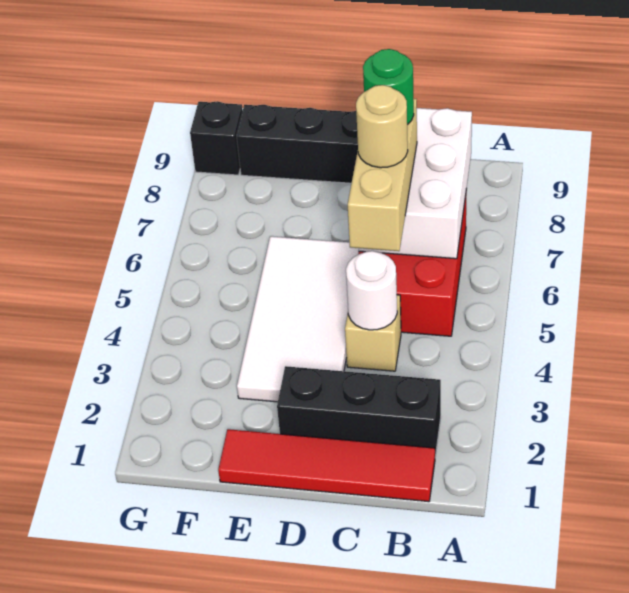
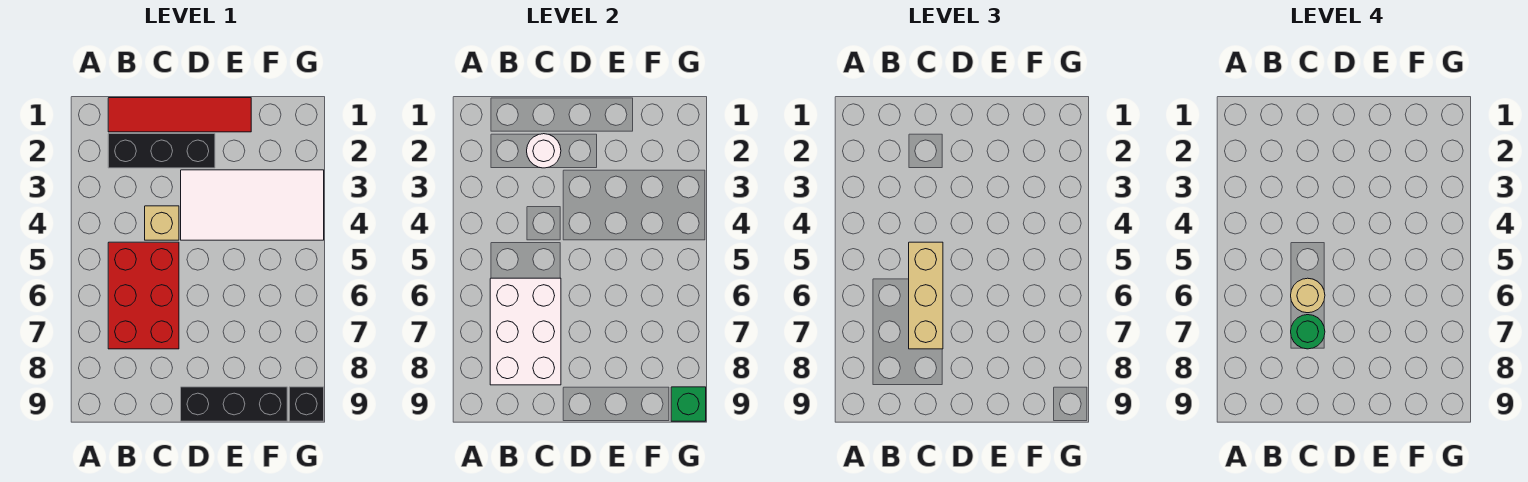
white round brick C4 level 2 -> white round brick C2 level 2
white tile D3:E6 level 1 -> white tile D3:G4 level 1
none -> green brick G9 level 2

